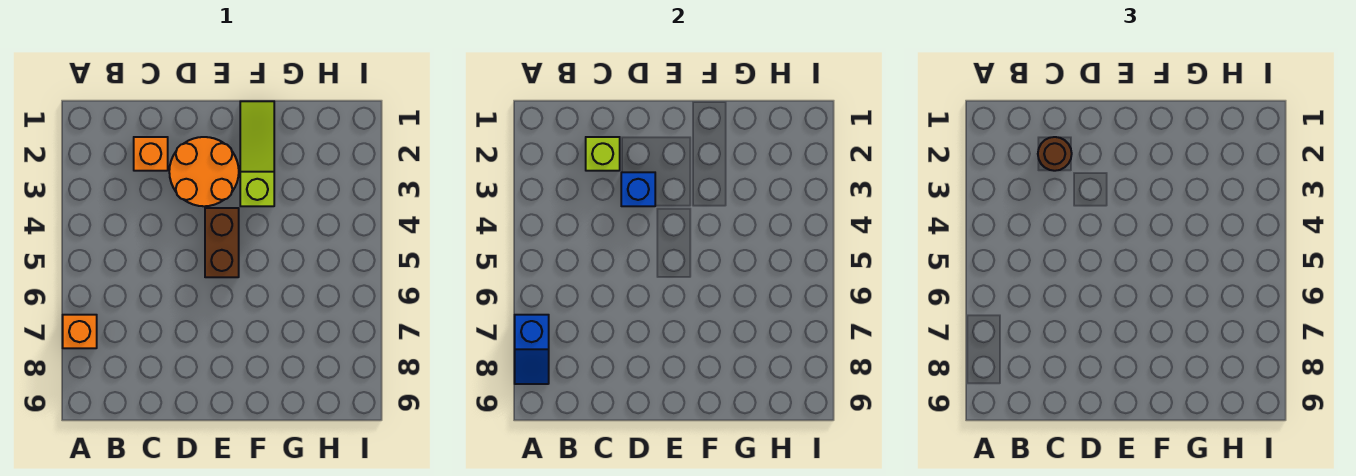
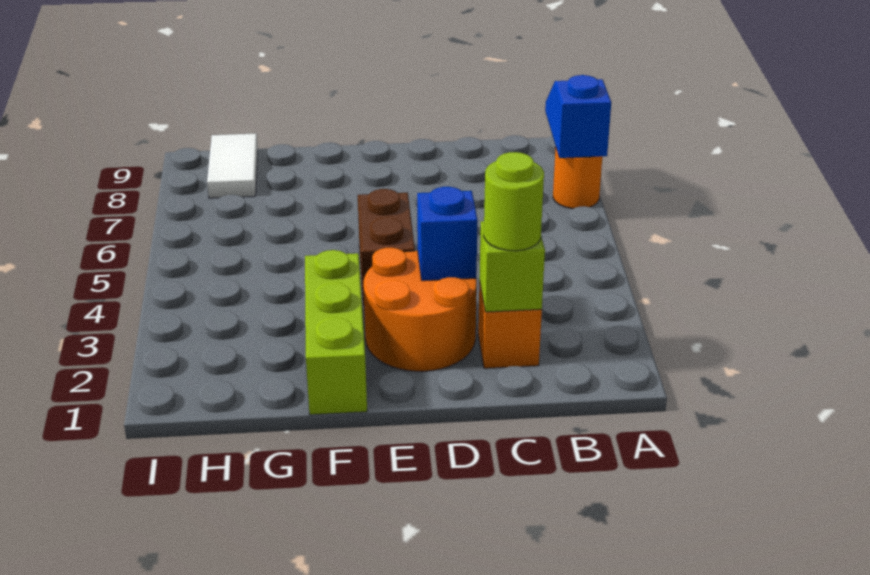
orange brick A7 level 1 -> orange round brick A7 level 1
brown round brick C2 level 3 -> lime round brick C2 level 3
lime slope F1:F3 level 1 top 3 -> lime brick F1:F3 level 1
none -> white tile H8:H9 level 1

